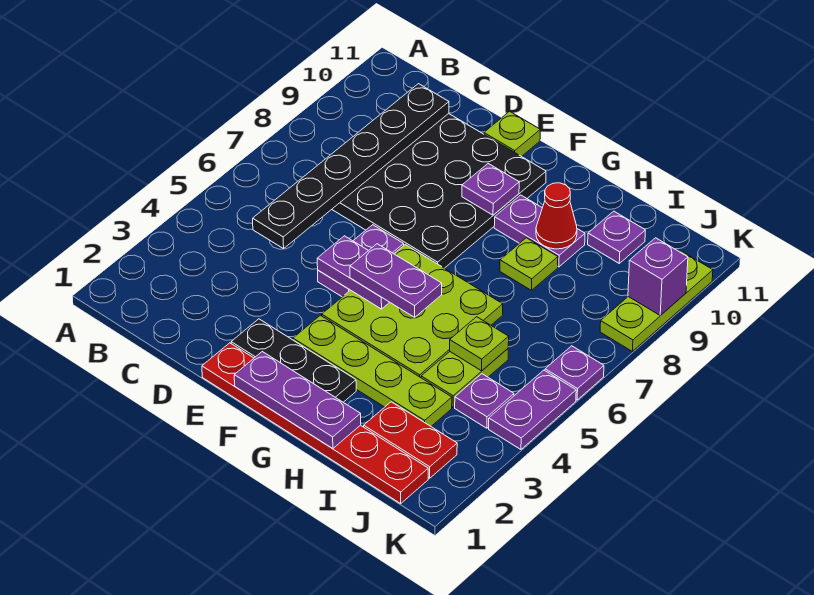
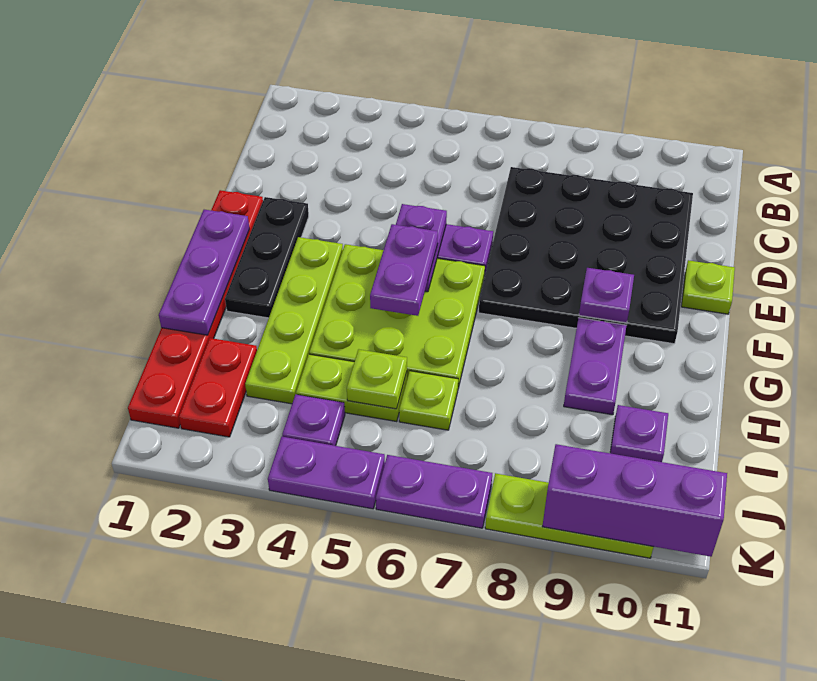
black plate C5:C10 level 2 -> none
lime plate H8 level 1 -> lime plate I6 level 1
red cone H9 level 2 -> none
purple plate K6 level 1 -> purple plate K6:K7 level 1
purple brick K9 level 2 -> purple brick K9:K11 level 2

